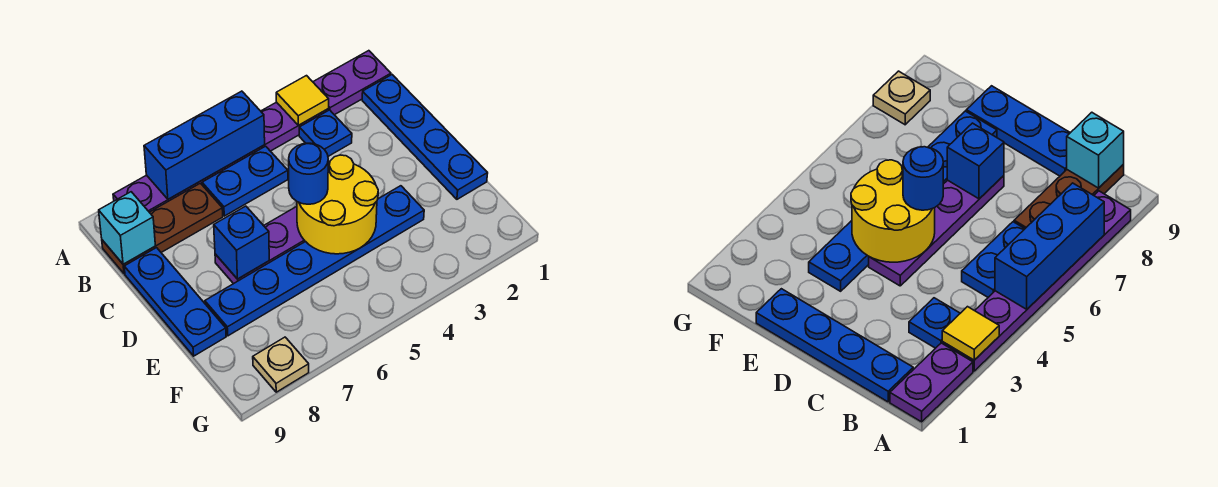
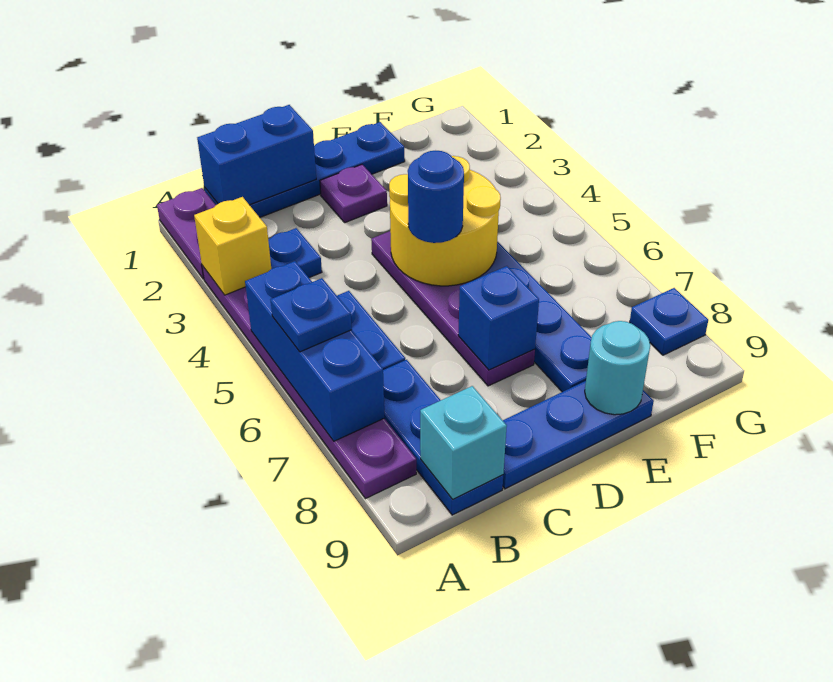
yellow tile A3 level 2 -> yellow brick A3 level 2
none -> blue plate A6 level 3
none -> blue brick B1:C1 level 2
brown plate B7:B9 level 1 -> blue plate B7:B9 level 1
none -> purple plate D2 level 1
none -> cyan round brick E9 level 2
tan plate G8 level 1 -> blue plate G8 level 1

